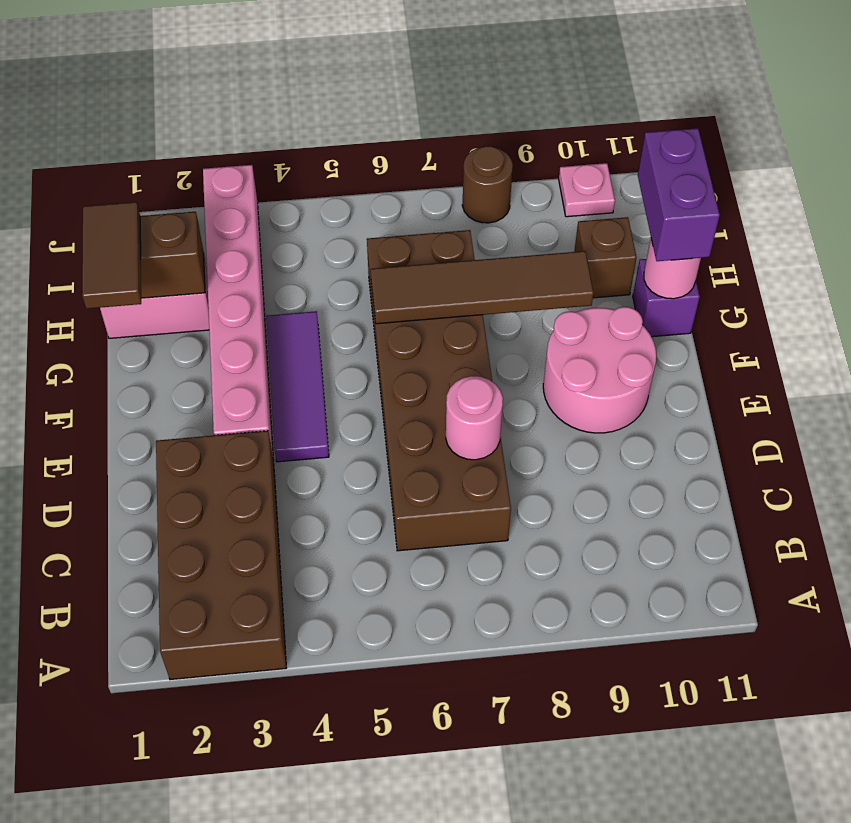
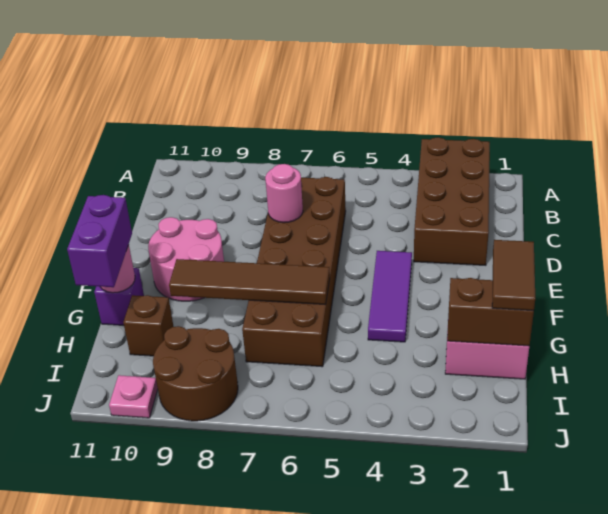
pink brick E3:J3 level 1 -> none
brown round brick J8 level 1 -> brown round brick I8:J9 level 1

